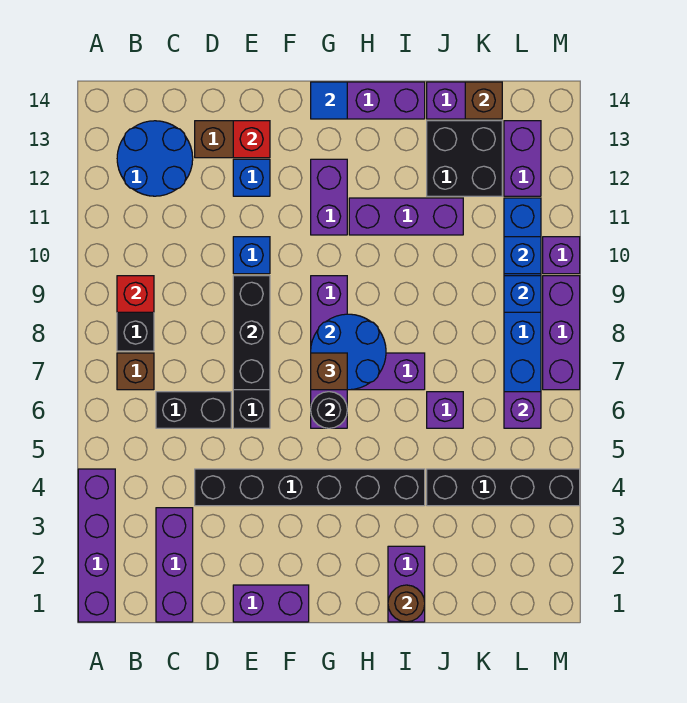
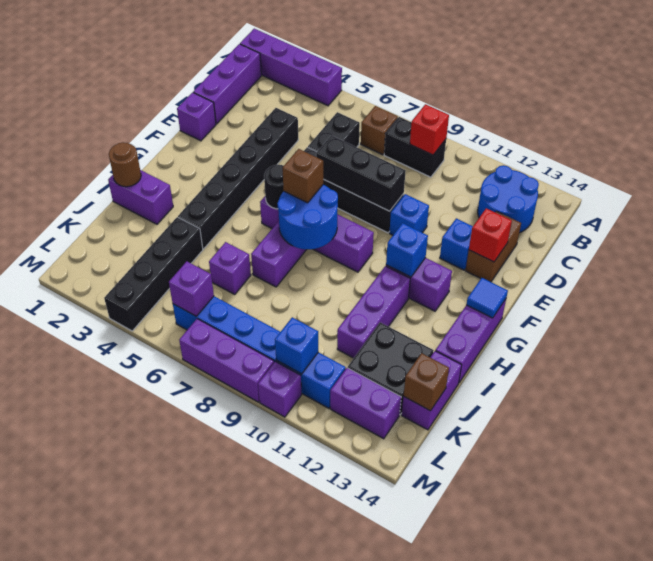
purple brick C1:C3 level 1 -> purple brick B1:D1 level 1
purple brick E1:F1 level 1 -> purple brick E1 level 1
blue brick L9 level 2 -> blue brick G11 level 2

